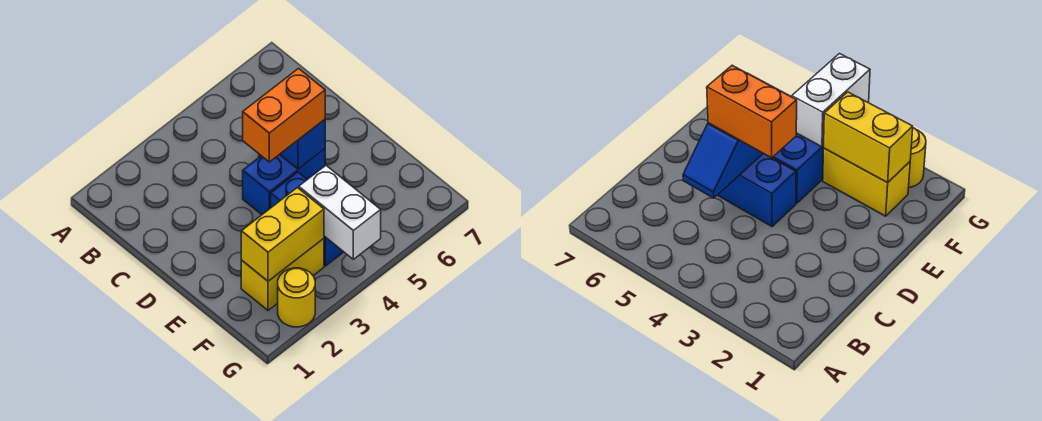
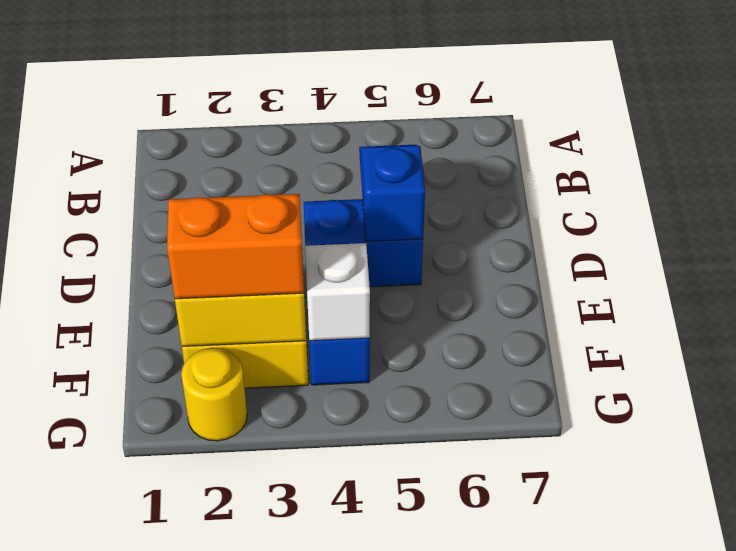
orange brick D4:D5 level 3 -> orange brick F2:F3 level 3
white brick F4:G4 level 2 -> white brick F4 level 2

